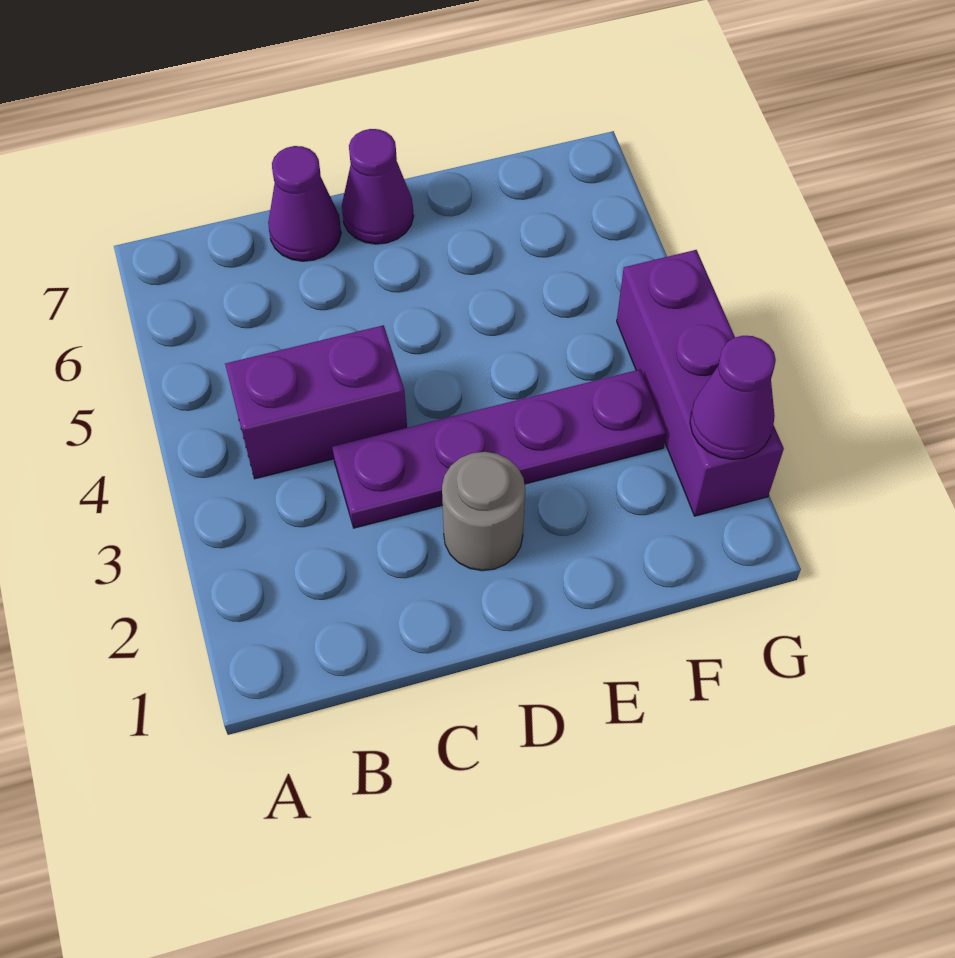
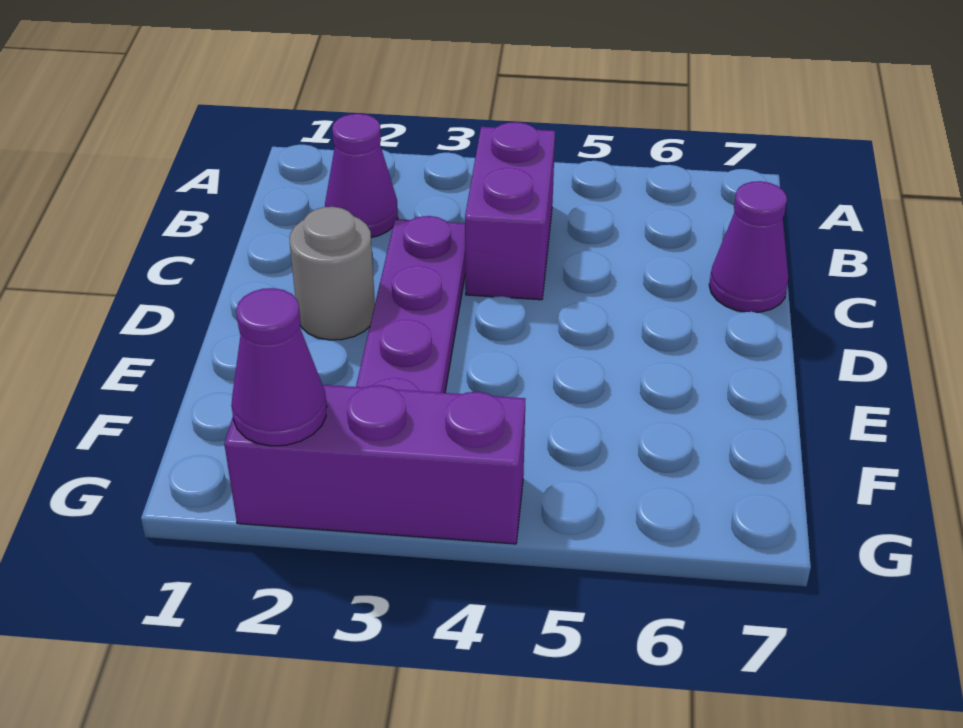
purple cone D7 level 1 -> purple cone B2 level 1

